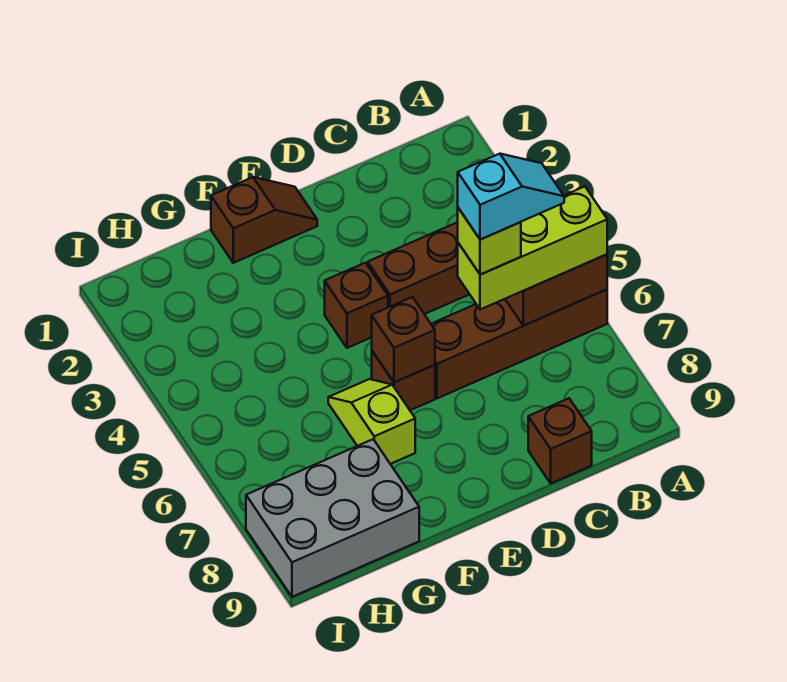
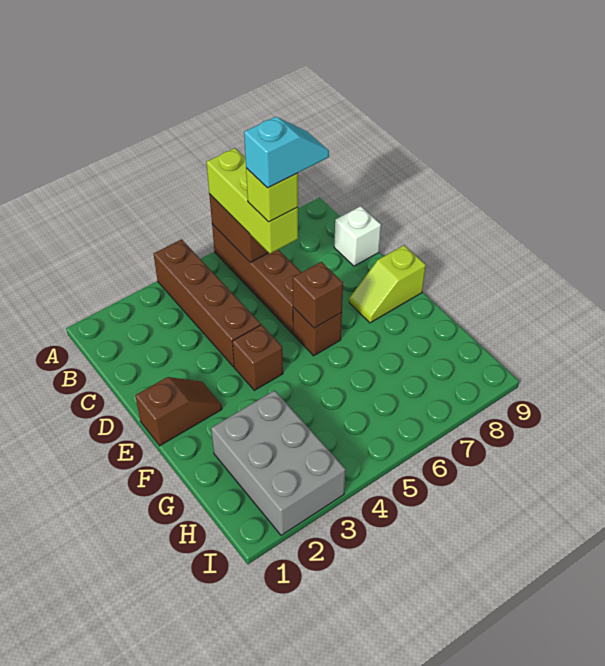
cyan slope B6:C6 level 5 top C -> cyan slope C6:C7 level 5 top 6
brown brick C9 level 1 -> white brick C9 level 1
brown slope E1:F1 level 1 top F -> brown slope E1:E2 level 1 top 1
lime slope F6:F7 level 1 top 7 -> lime slope E8:E9 level 1 top 9
grey brick G8:I9 level 1 -> grey brick G2:I3 level 1

